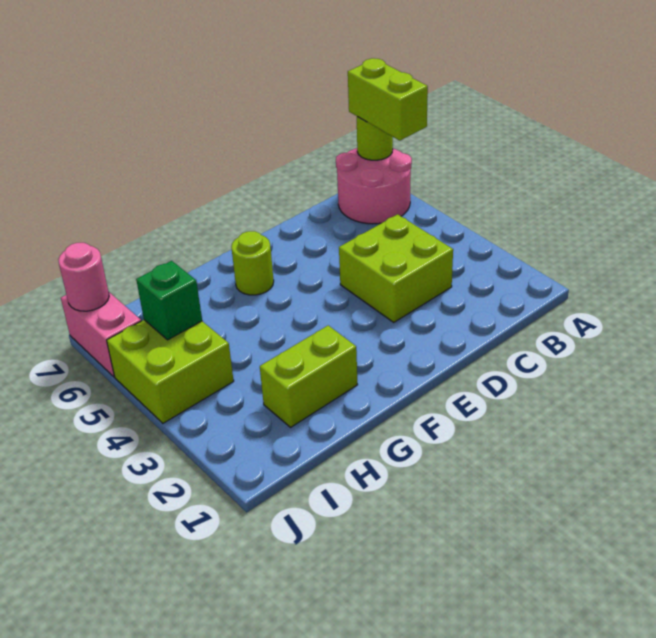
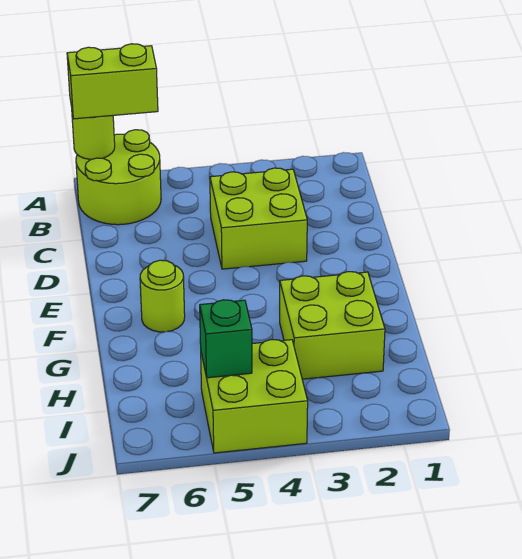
pink round brick A6:B7 level 1 -> lime round brick A6:B7 level 1
lime brick G2:H2 level 1 -> lime brick G2:H3 level 1
pink brick J6:J7 level 1 -> none
pink round brick J7 level 2 -> none

